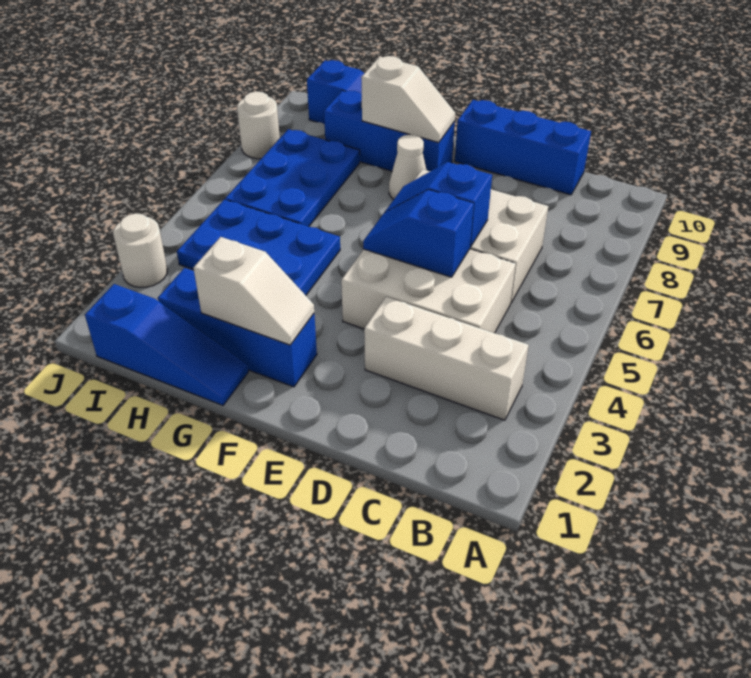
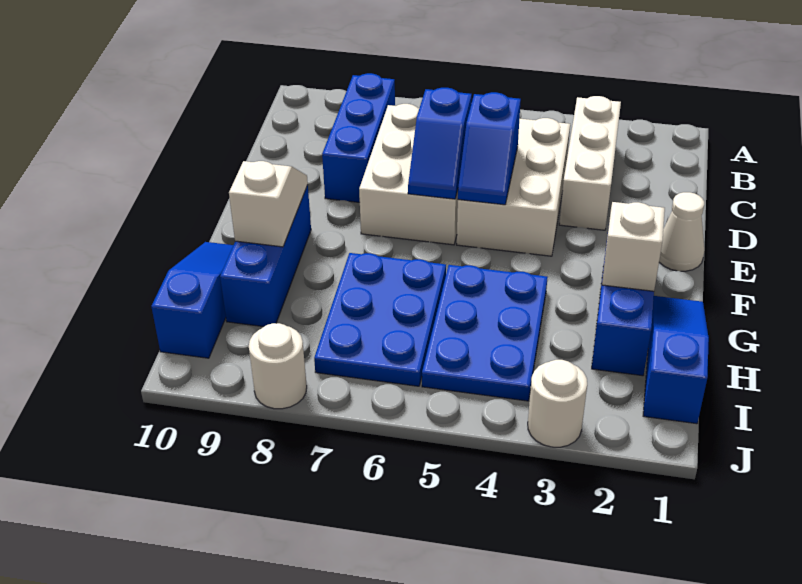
blue brick C10:E10 level 1 -> blue brick B8:D8 level 1
white cone F8 level 1 -> white cone E1 level 1
blue plate H6:I8 level 1 -> blue plate G6:I7 level 1

